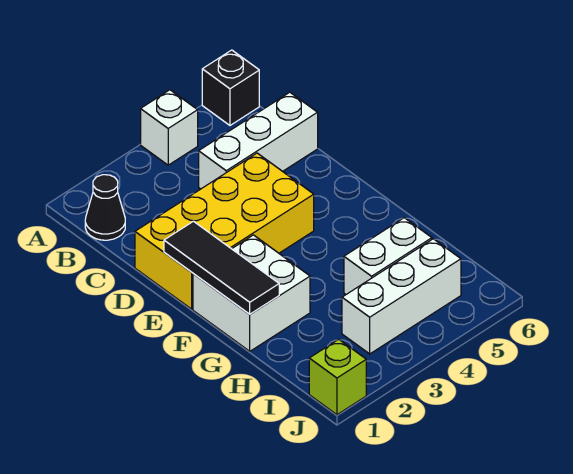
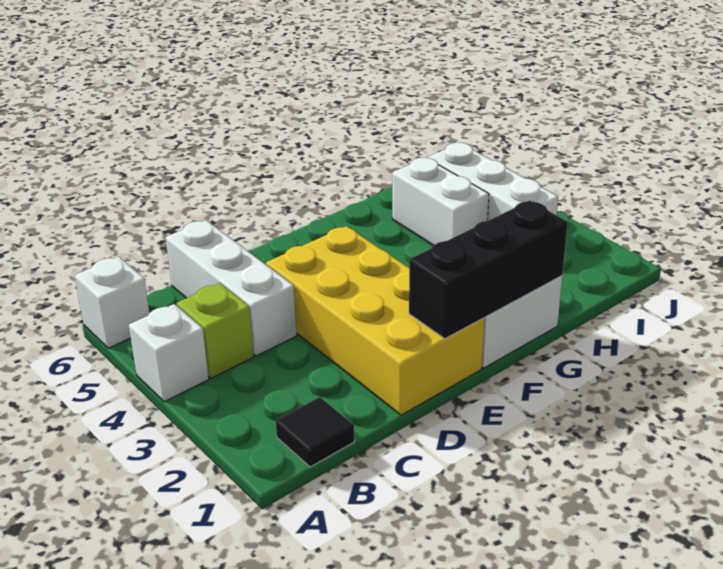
black brick A6 level 1 -> white brick A6 level 1
black cone B1 level 1 -> black tile B1 level 1
black tile E1:G1 level 2 -> black brick E1:G1 level 2
lime brick J1 level 1 -> lime brick B4 level 1

